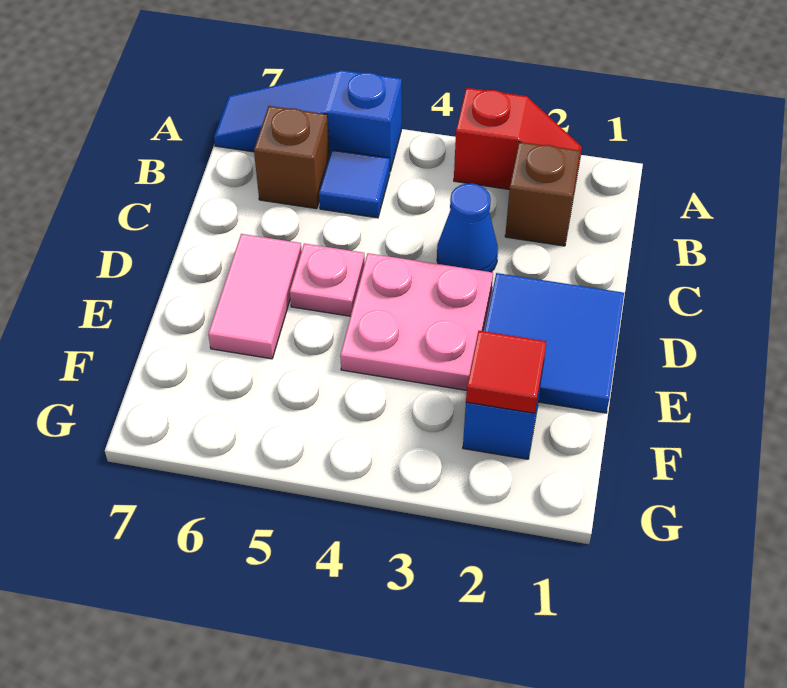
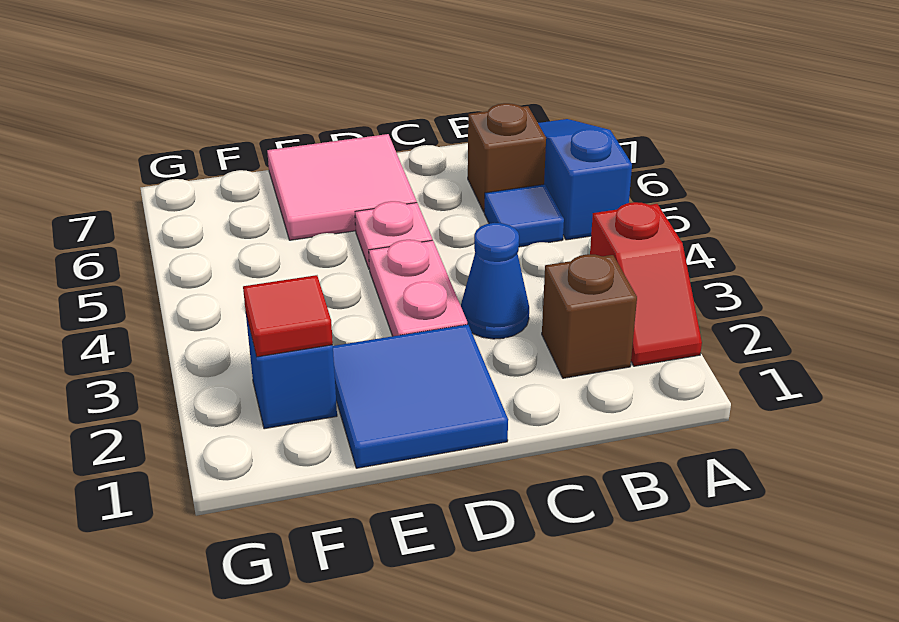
pink plate D3:E4 level 1 -> pink plate D3:D4 level 1
pink tile D6:E6 level 1 -> pink tile D6:E7 level 1

